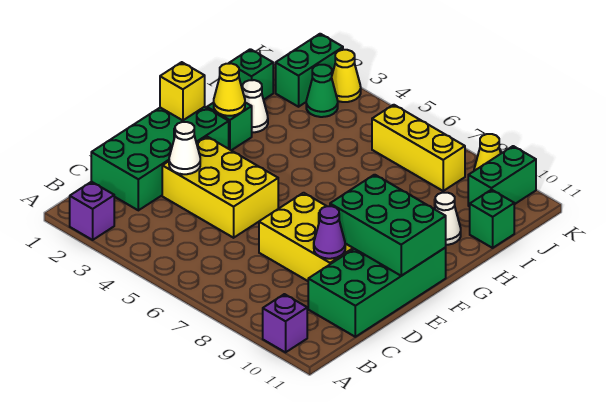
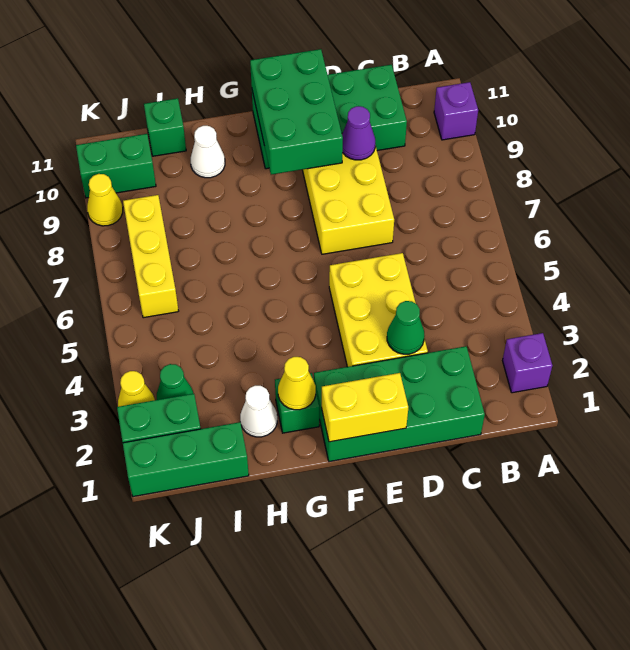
white cone D3 level 2 -> green cone D3 level 2
yellow brick F1 level 2 -> yellow brick E1:F1 level 2
green brick I1 level 1 -> green brick I1:K1 level 1

